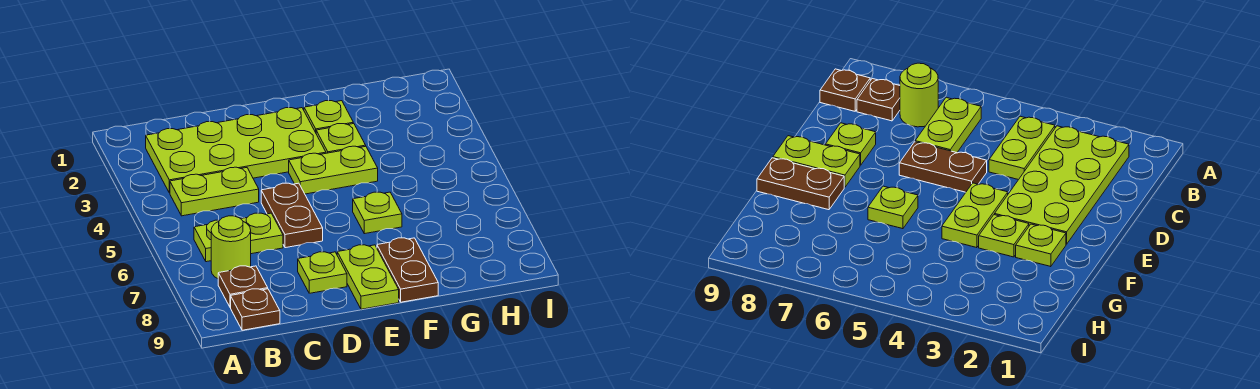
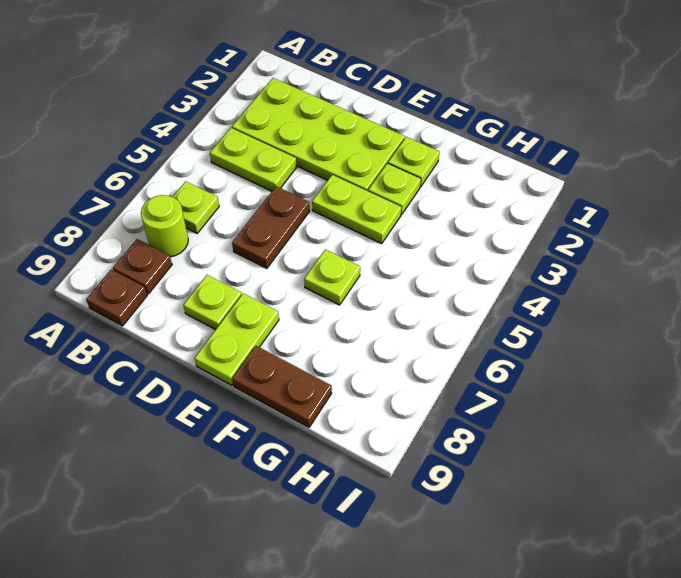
lime plate B6:C6 level 1 -> lime plate B6 level 1
brown plate F8:F9 level 1 -> brown plate F9:G9 level 1

